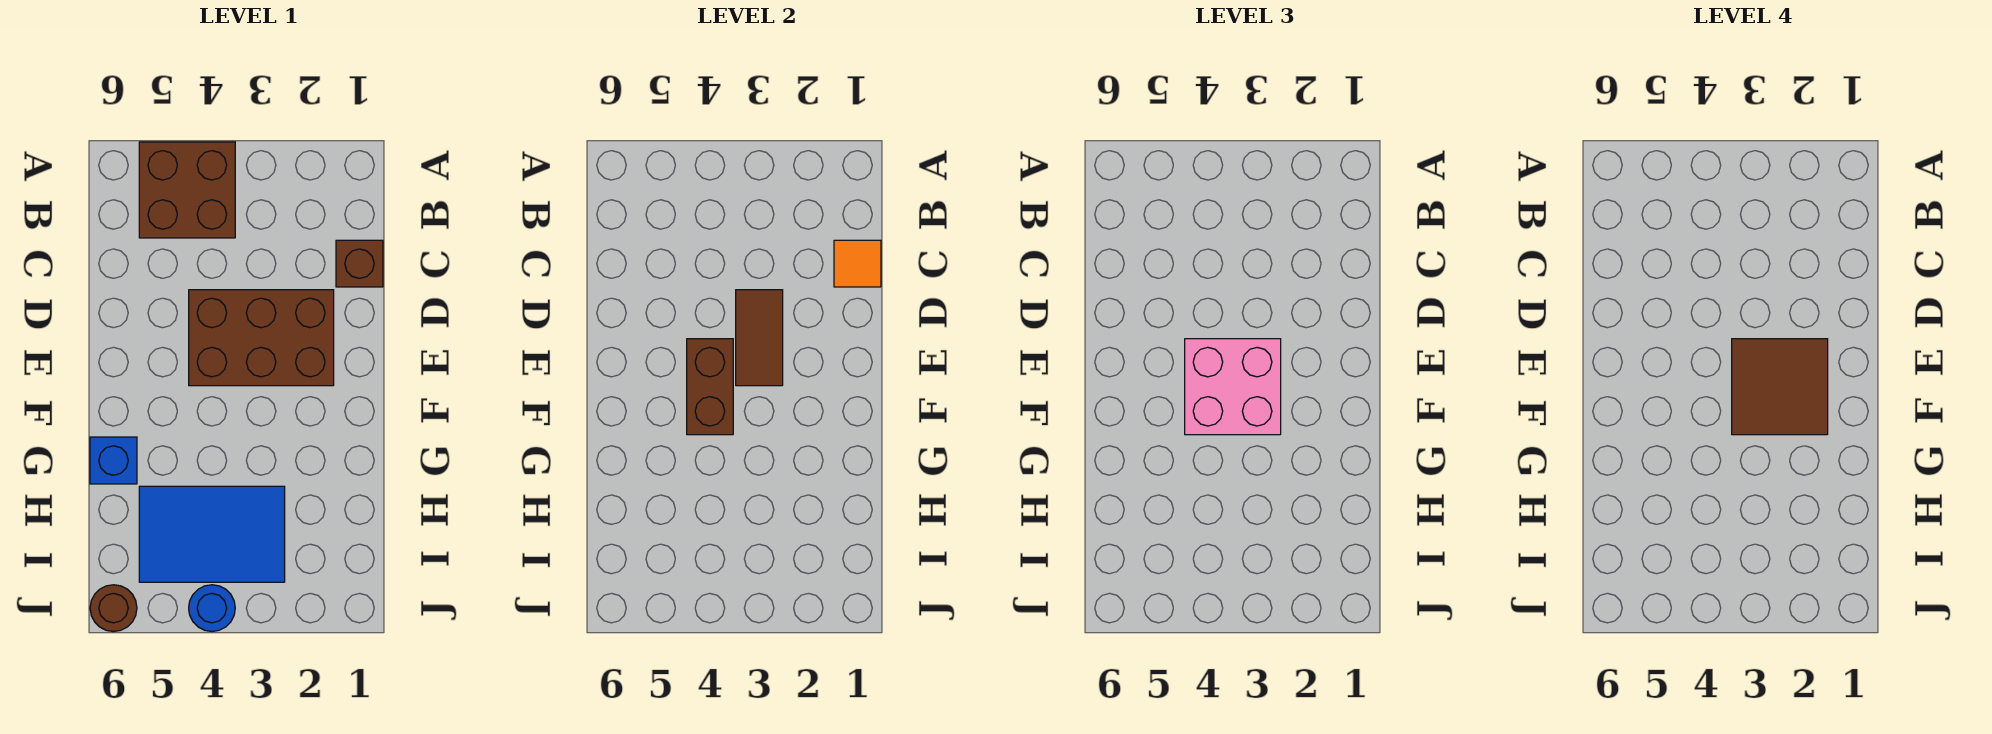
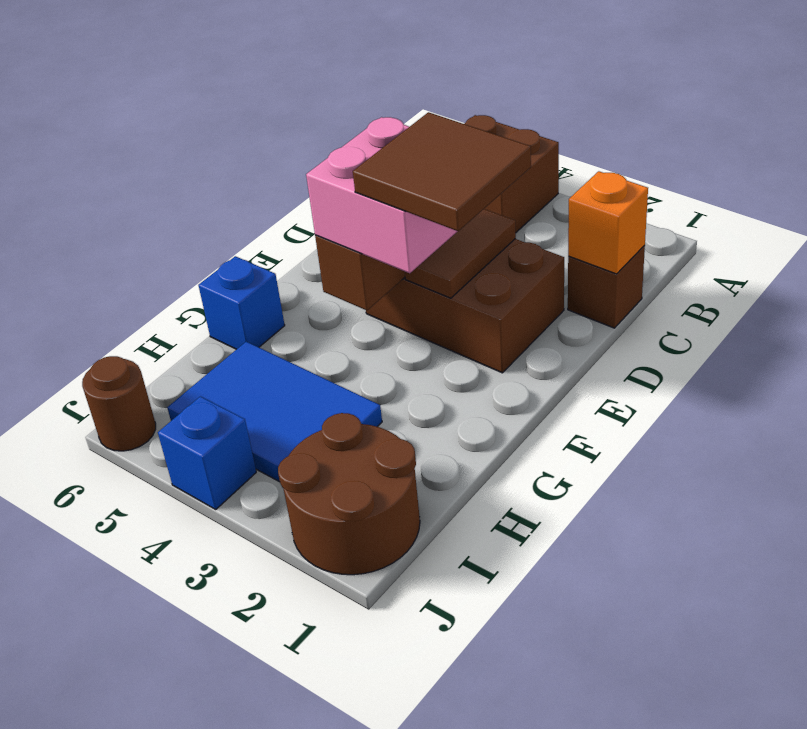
orange tile C1 level 2 -> orange brick C1 level 2
none -> brown round brick I1:J2 level 1
blue round brick J4 level 1 -> blue brick J4 level 1

